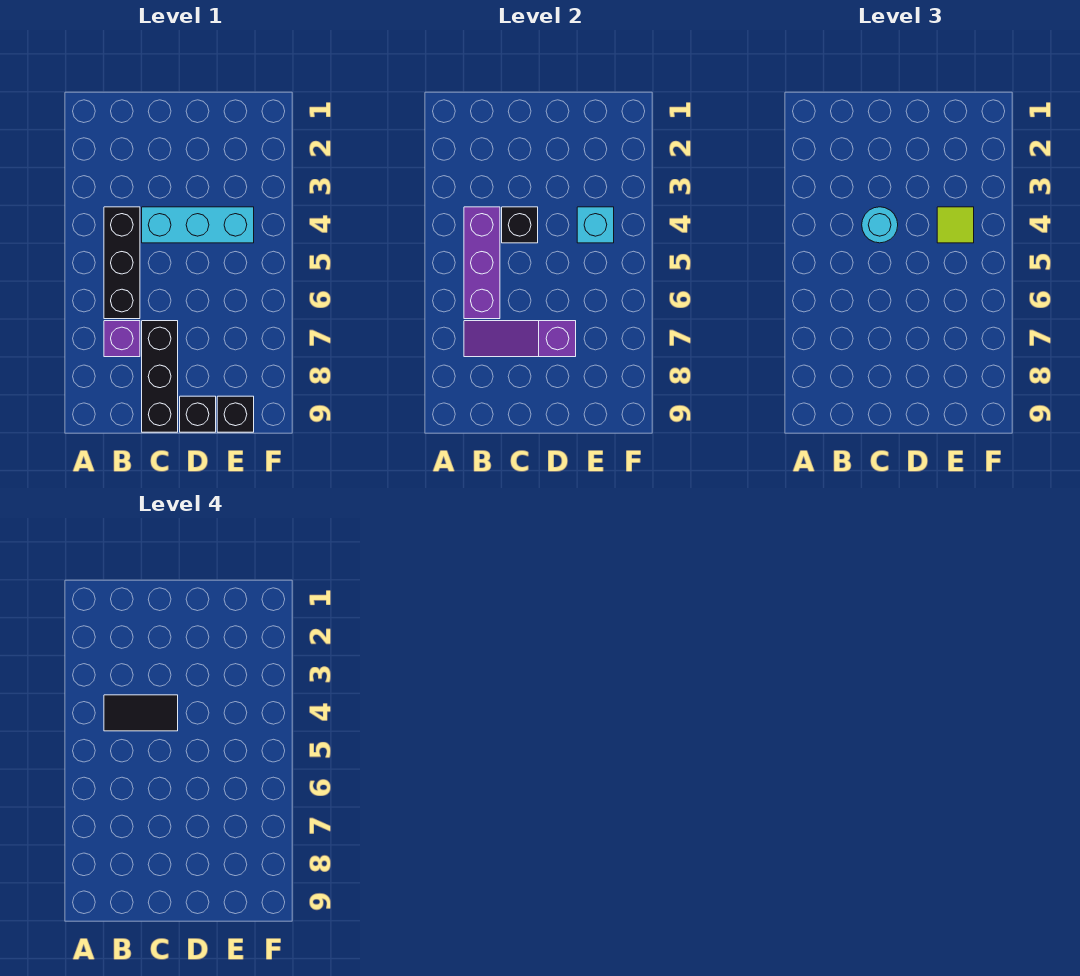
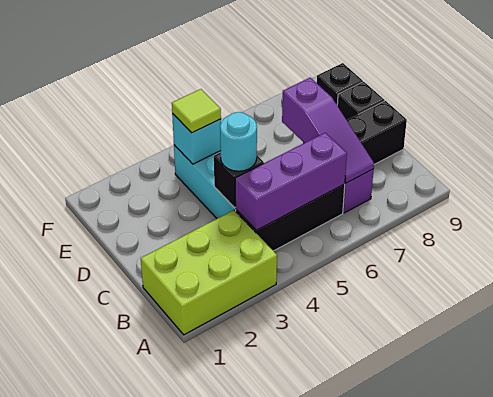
none -> lime brick A1:B3 level 1
black tile B4:C4 level 4 -> none

